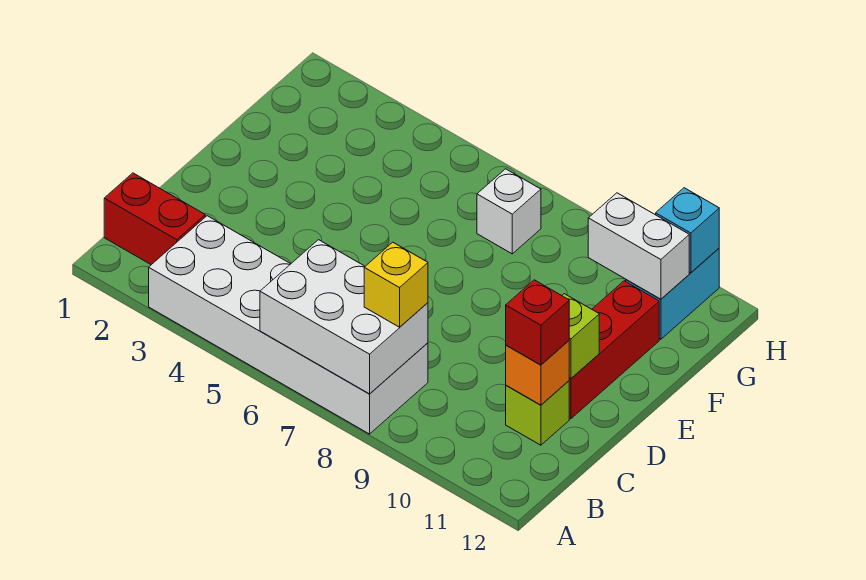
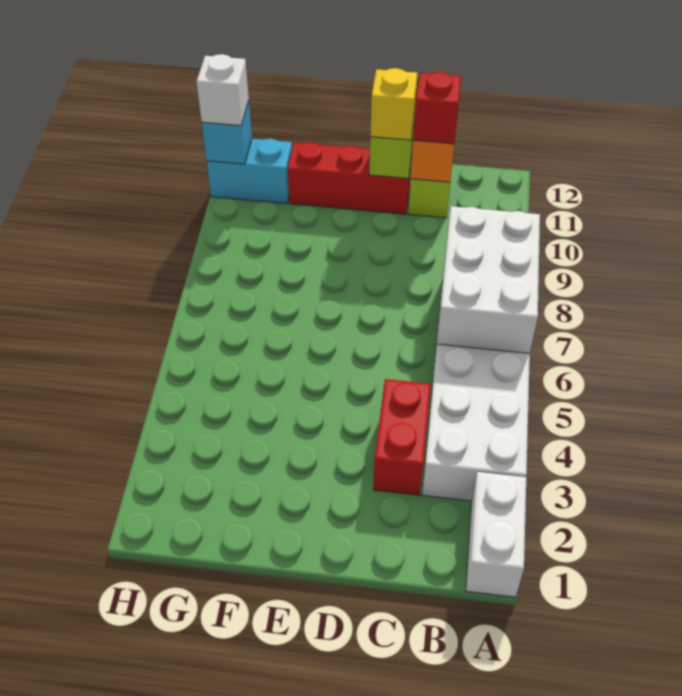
red brick B1:B2 level 1 -> red brick C3:C4 level 1
yellow brick B8 level 3 -> yellow brick D11 level 3
white brick G7 level 1 -> white brick H11 level 3
white brick G10:G11 level 2 -> white brick A1:A2 level 1

